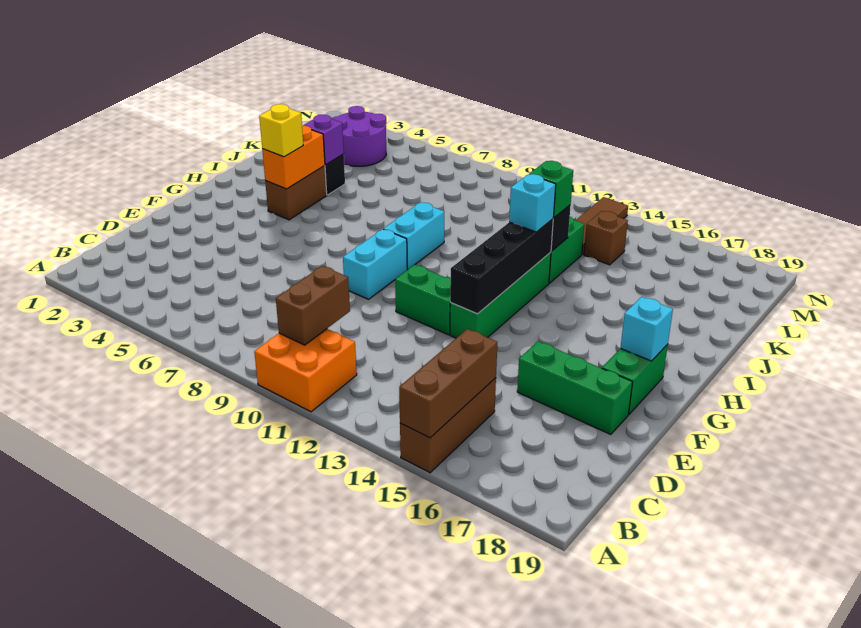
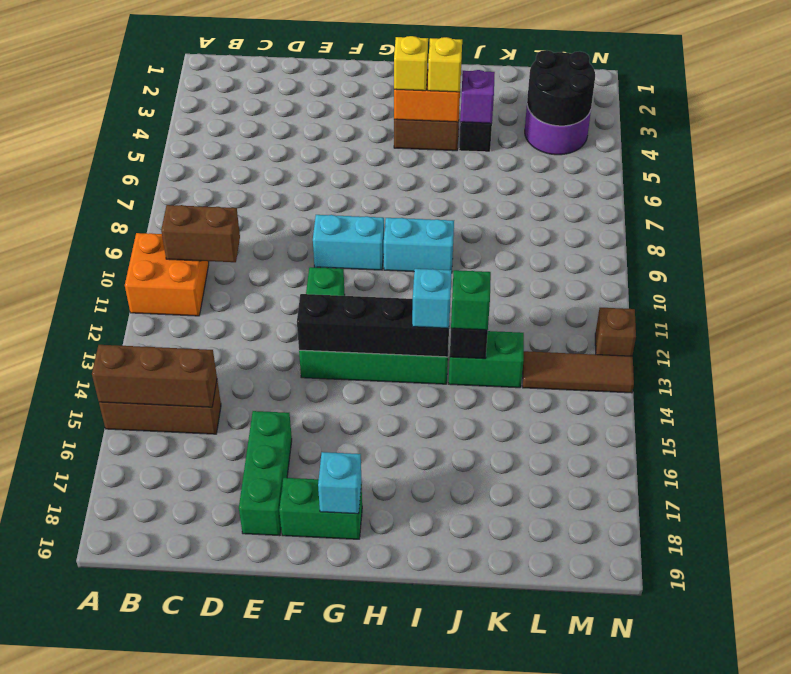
none -> yellow brick I4 level 3
none -> black round brick L3:M4 level 2
brown brick L14 level 1 -> brown brick N12 level 1

